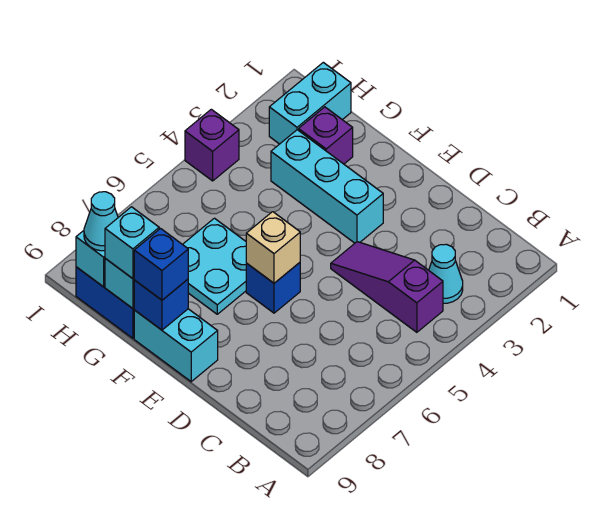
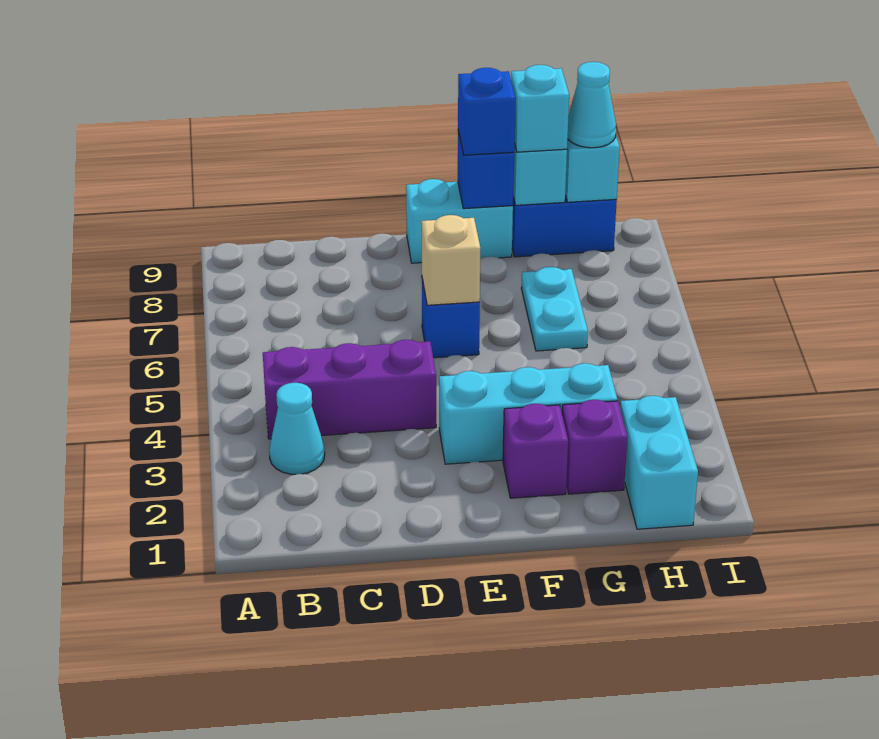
purple slope B4:D4 level 1 top B -> purple brick B4:D4 level 1
cyan plate F6:G7 level 1 -> cyan plate G6:G7 level 1
purple brick I4 level 1 -> purple brick F2 level 1

